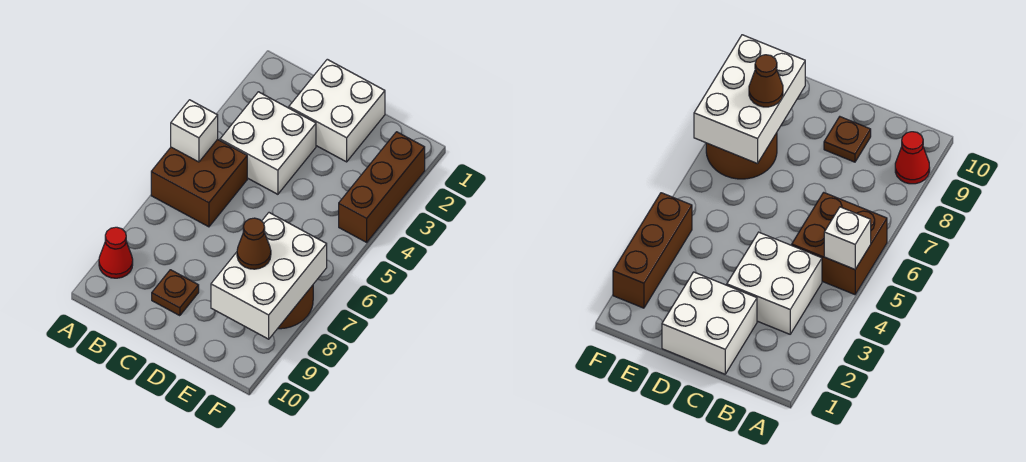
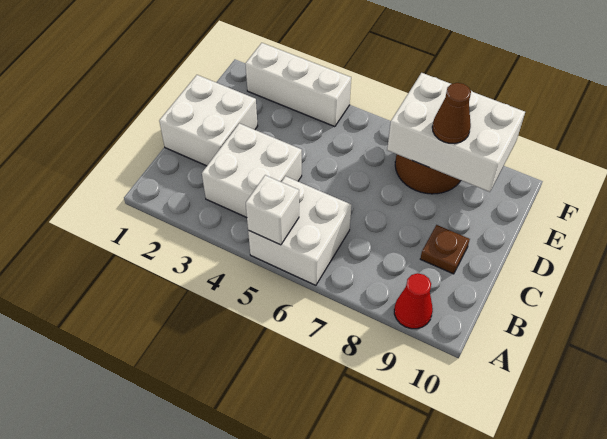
brown brick A5:B6 level 1 -> white brick A5:B6 level 1
brown brick F2:F4 level 1 -> white brick F2:F4 level 1

